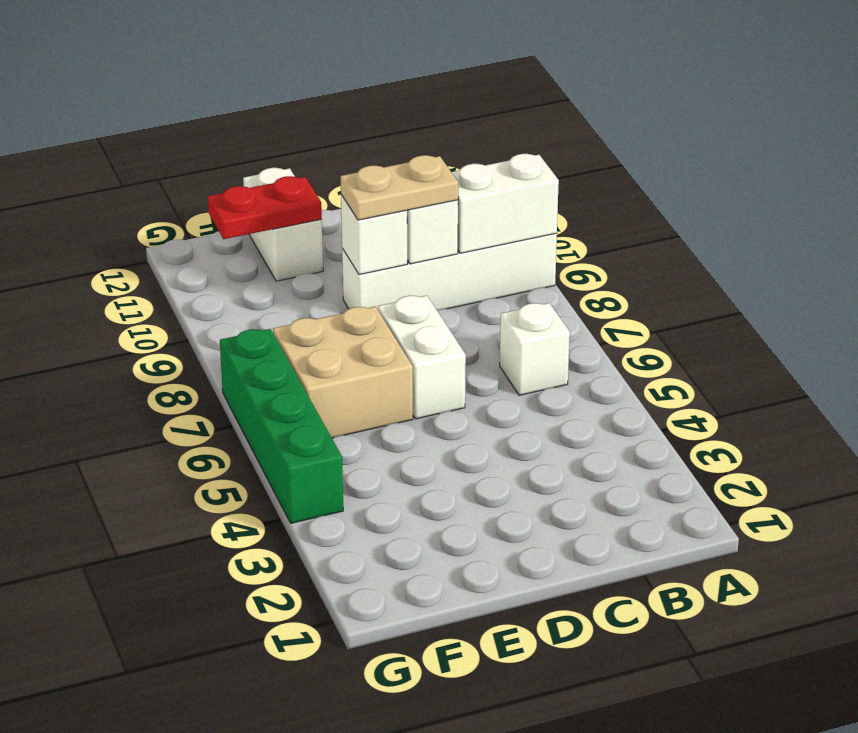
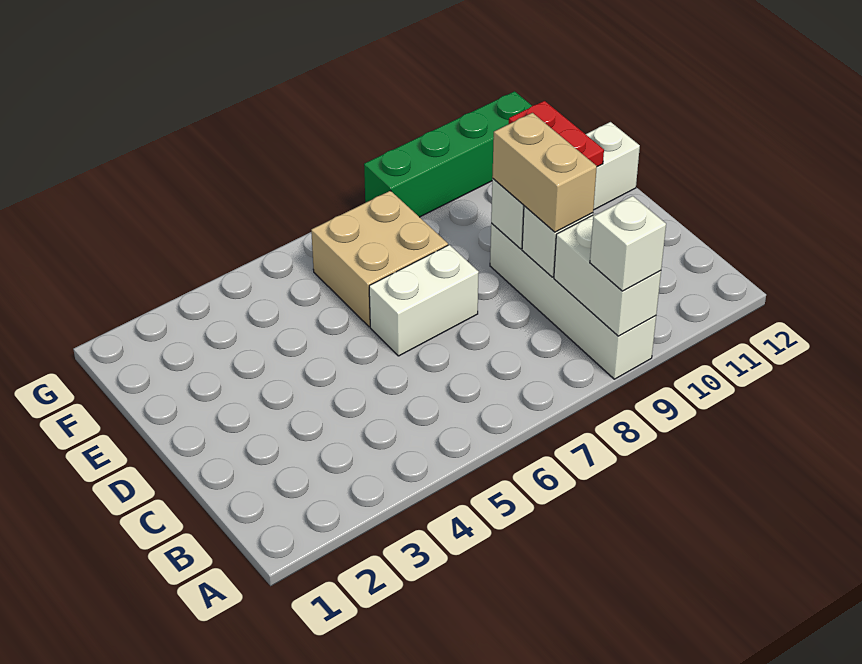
white brick B6 level 1 -> white brick A9 level 3
tan plate C9:D9 level 3 -> tan brick C9:D9 level 3
green brick G4:G7 level 1 -> green brick G8:G11 level 1

